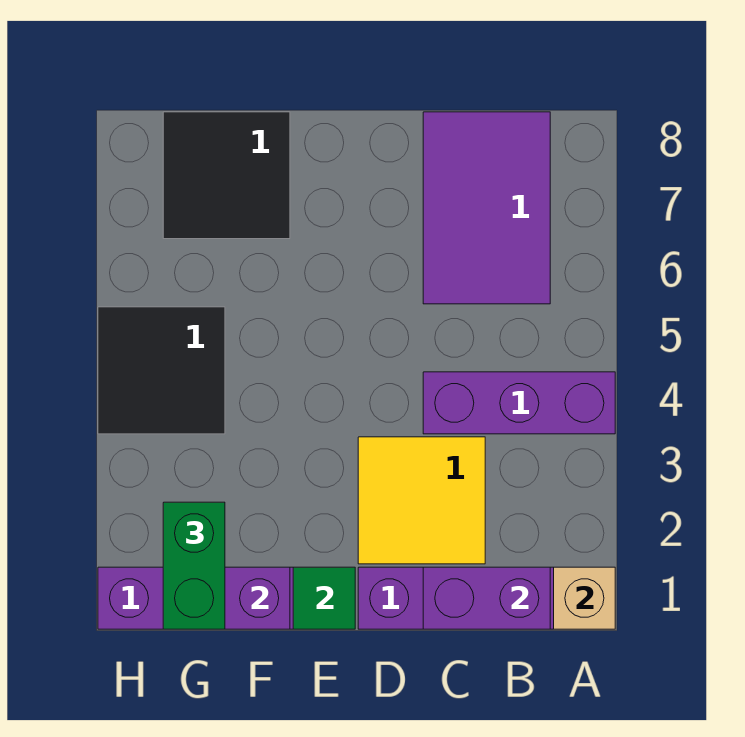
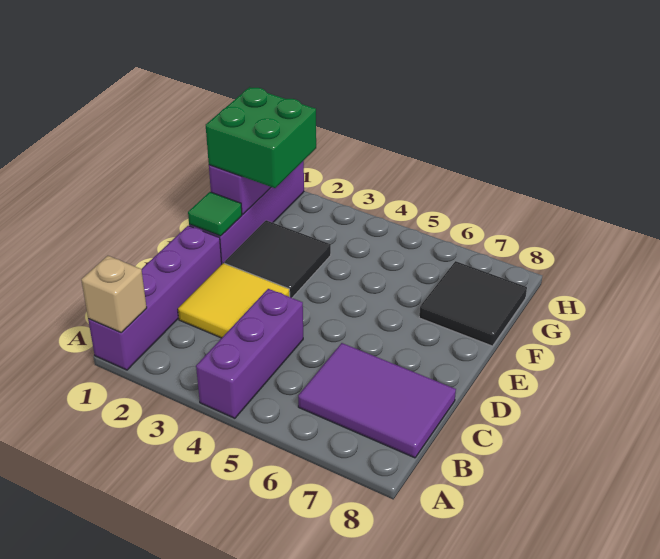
purple brick B1:C1 level 2 -> none
green brick G1:G2 level 3 -> green brick F1:G2 level 3
black tile G4:H5 level 1 -> black tile E2:F3 level 1

